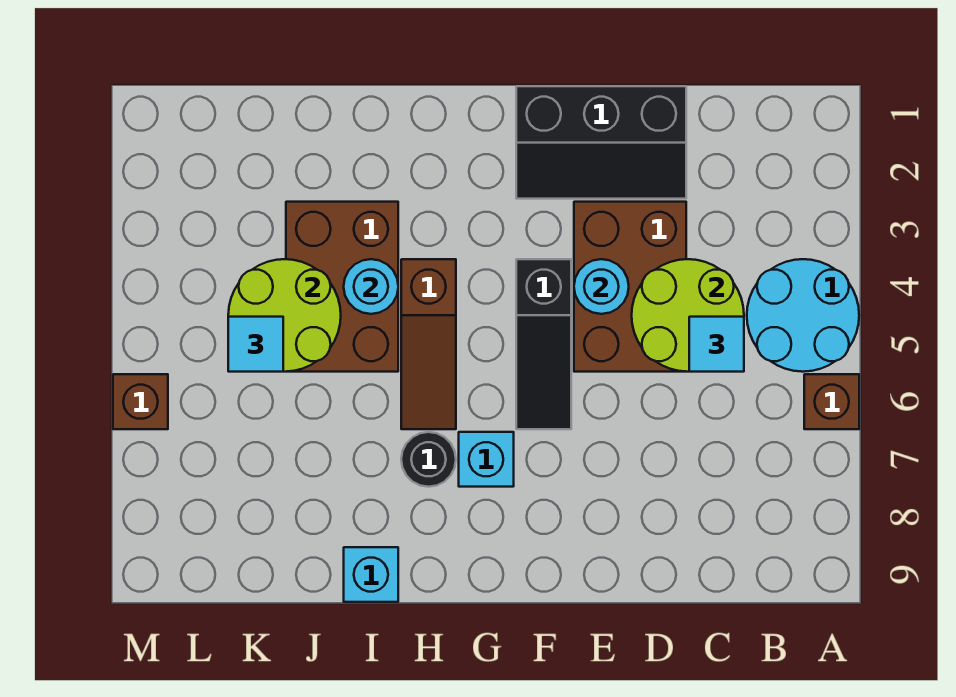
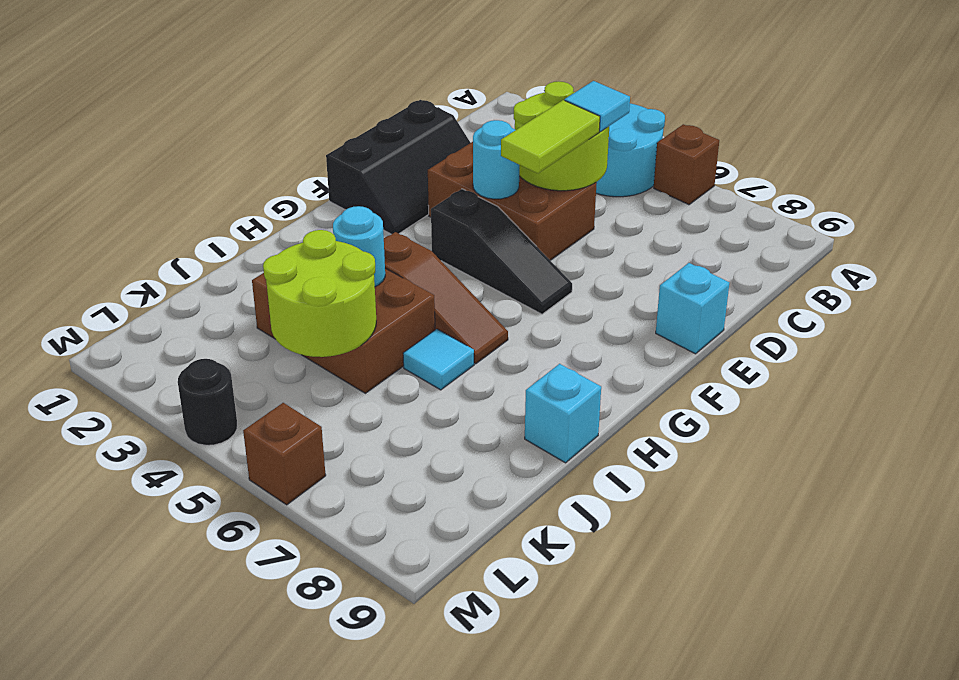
none -> lime tile D5:E5 level 3
cyan brick G7 level 1 -> cyan brick E9 level 1
black round brick H7 level 1 -> black round brick M4 level 1
cyan tile K5 level 3 -> cyan tile I6 level 1

